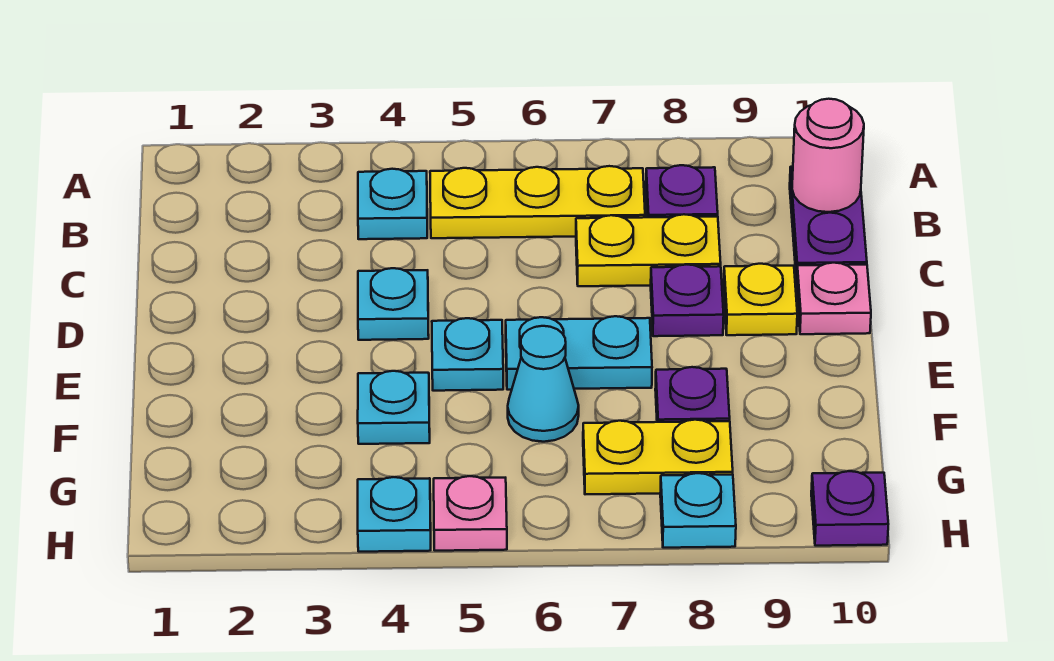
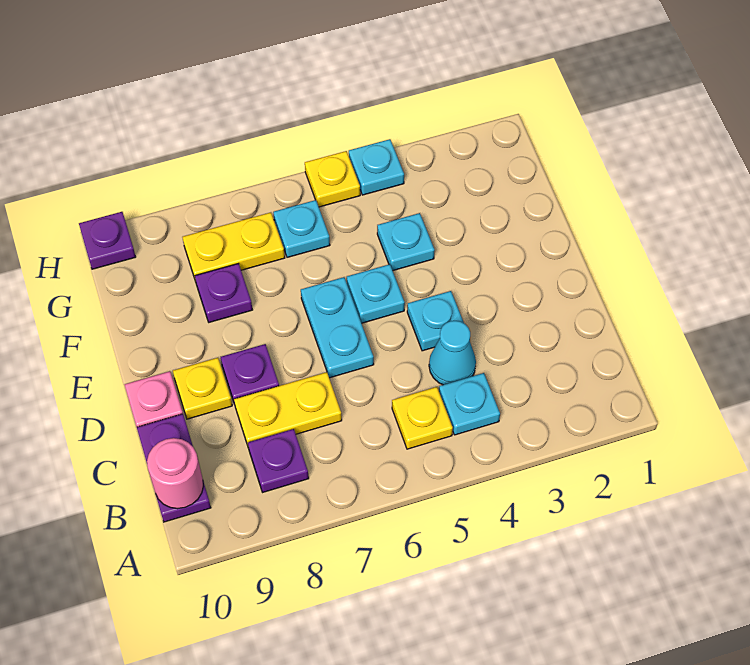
yellow plate B5:B7 level 1 -> yellow plate B5 level 1
cyan plate E6:E7 level 1 -> cyan plate D6:E6 level 1
cyan cone F6 level 1 -> cyan cone C4 level 1
pink plate H5 level 1 -> yellow plate H5 level 1
cyan plate H8 level 1 -> cyan plate G6 level 1

